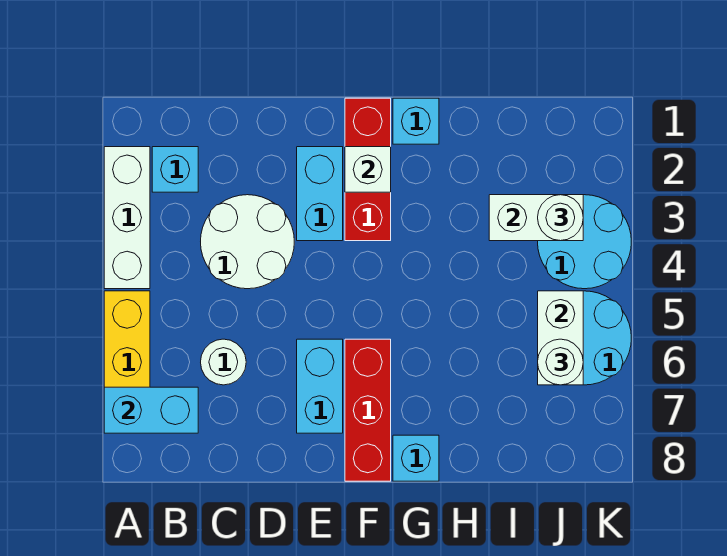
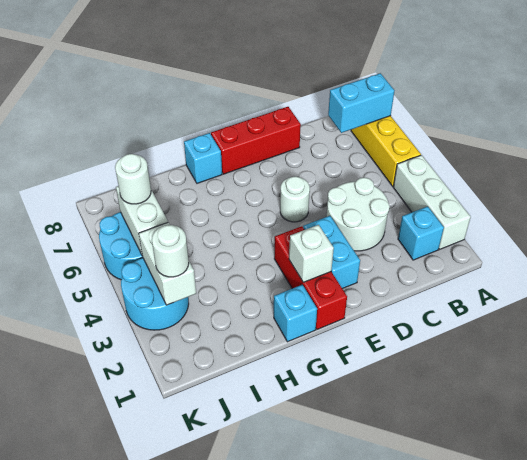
white round brick C6 level 1 -> white round brick E5 level 1
cyan brick E6:E7 level 1 -> none
red brick F6:F8 level 1 -> red brick D8:F8 level 1
white brick I3:J3 level 2 -> white brick J3:J4 level 2

